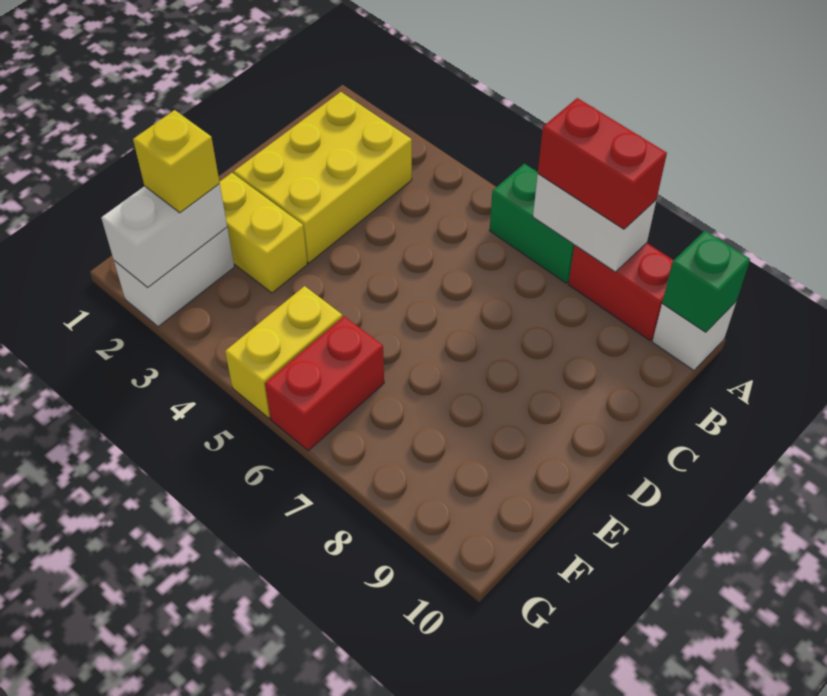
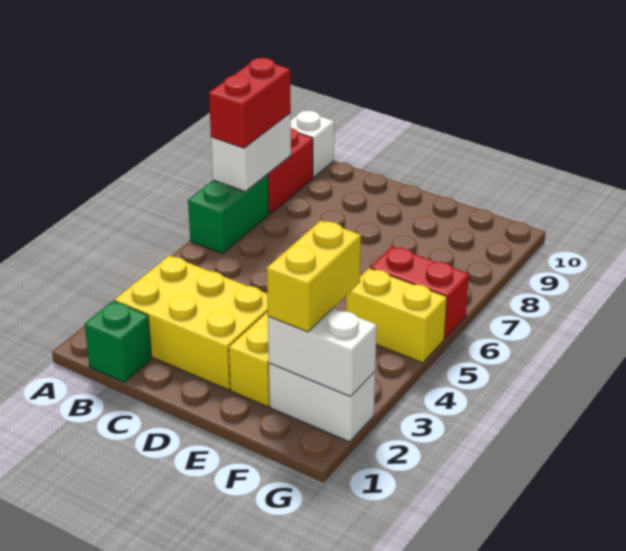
green brick A10 level 2 -> green brick B1 level 1
yellow brick F2 level 3 -> yellow brick F2:F3 level 3

